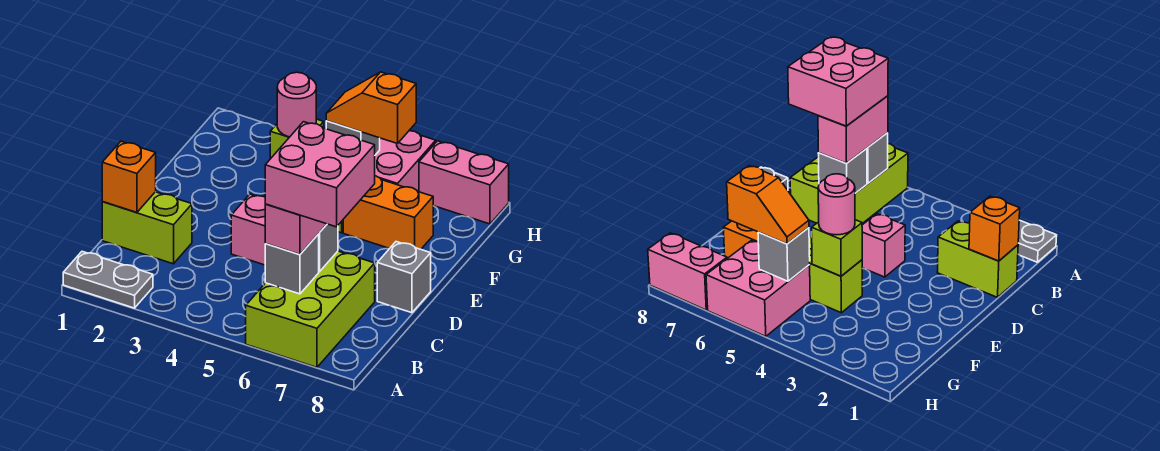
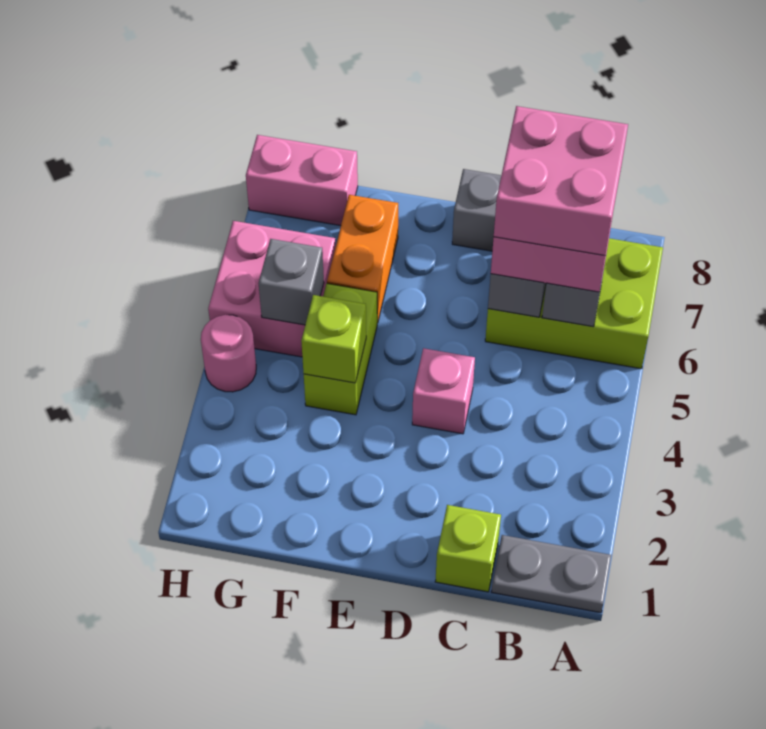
grey plate A1:A2 level 1 -> grey plate A1:B1 level 1
lime brick C1:C2 level 1 -> lime brick C1 level 1
orange brick C1 level 2 -> none
pink round brick F4 level 3 -> pink round brick H4 level 1
orange slope G5:G6 level 3 top 6 -> none
pink brick H7:H8 level 1 -> pink brick G8:H8 level 1

